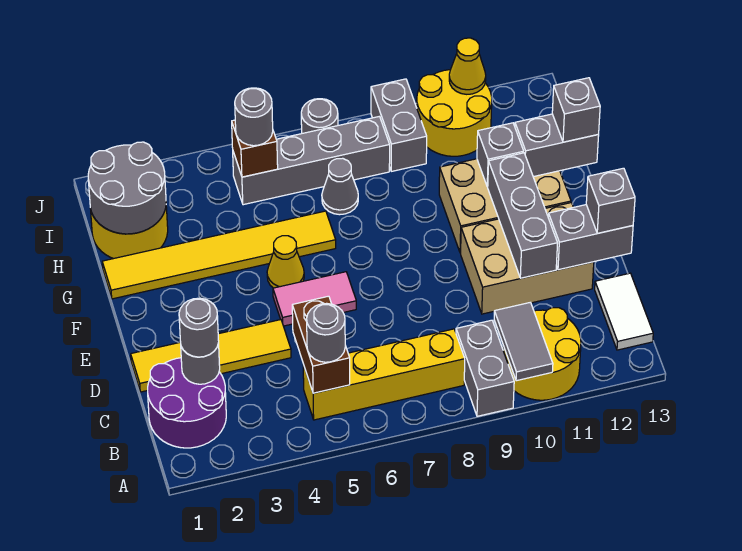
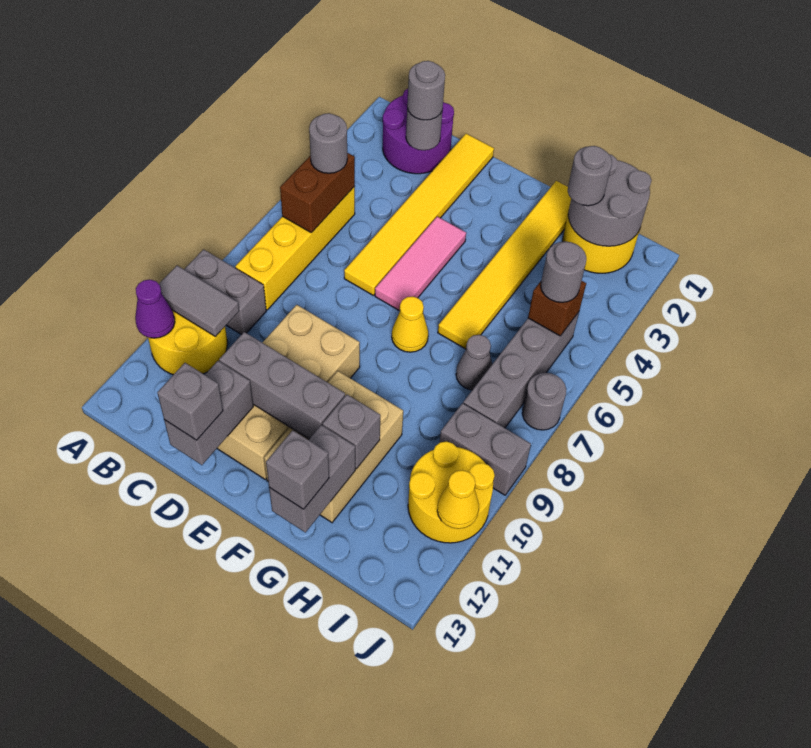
none -> purple cone A11 level 2
brown brick B5:C5 level 2 -> brown brick B5:B6 level 2
white tile B13:C13 level 1 -> none
yellow tile D1:D4 level 1 -> yellow tile D1:D6 level 1
tan brick D10:E12 level 1 -> tan brick D9:E12 level 1
pink tile E5:E6 level 1 -> pink tile E4:E6 level 1
yellow cone F5 level 1 -> yellow cone F7 level 1
none -> grey round brick H2 level 3

